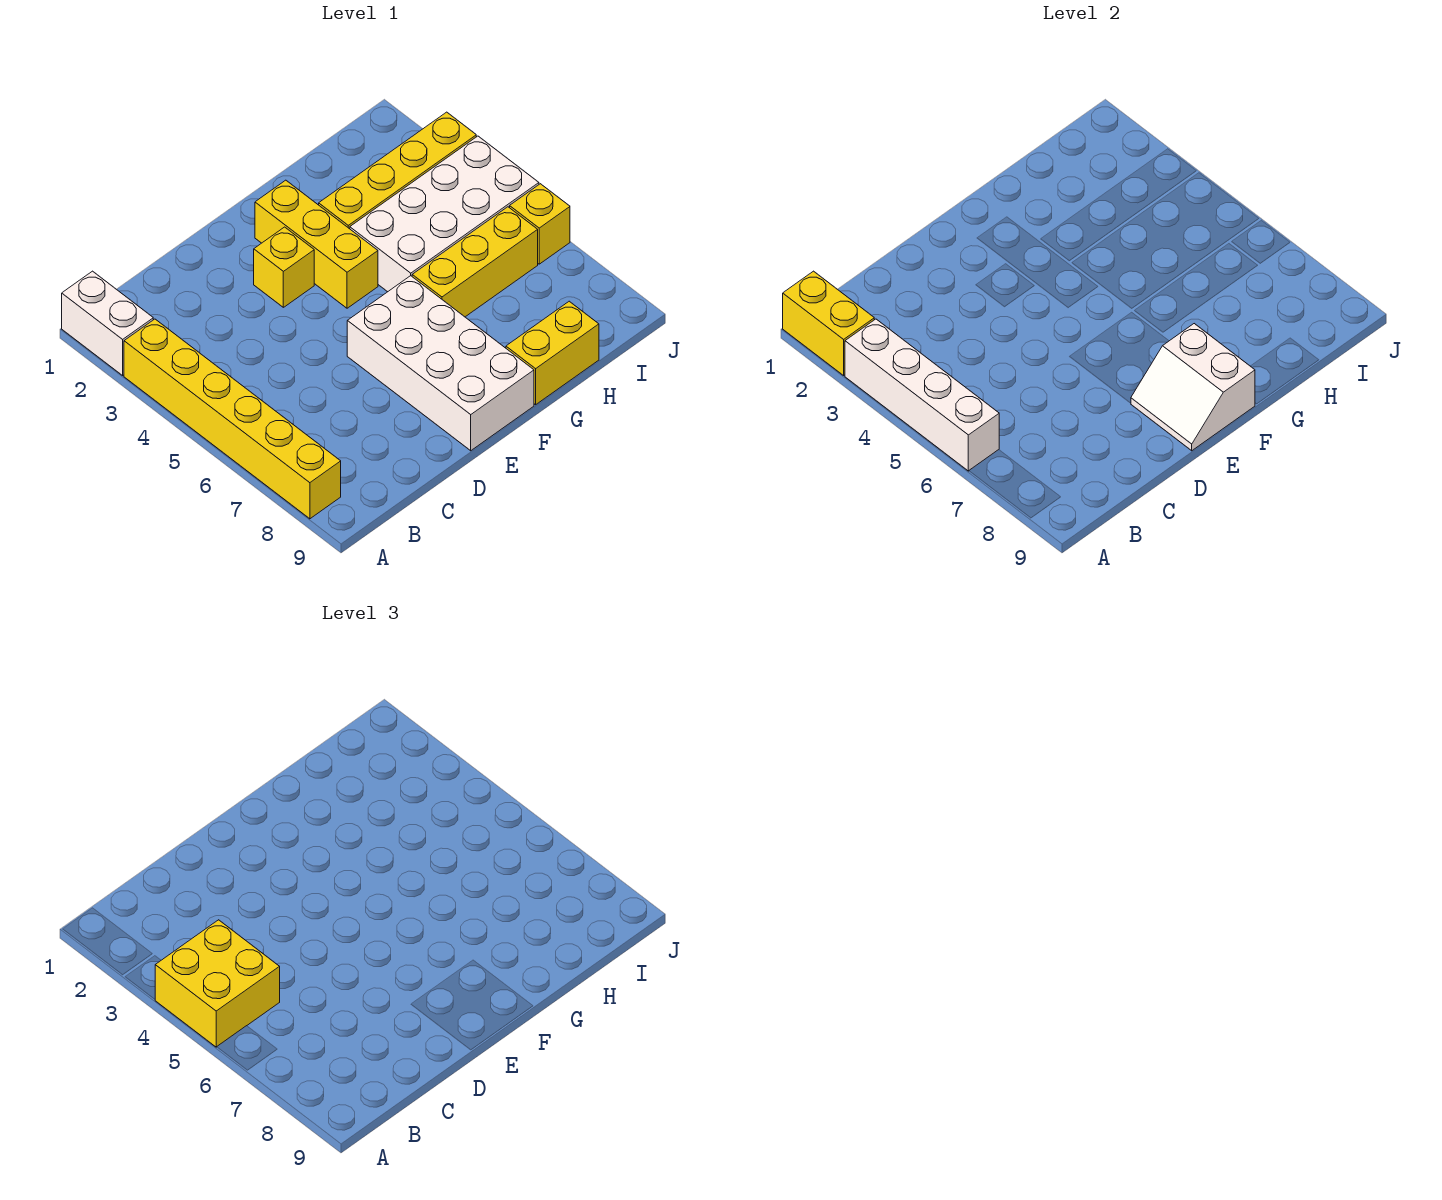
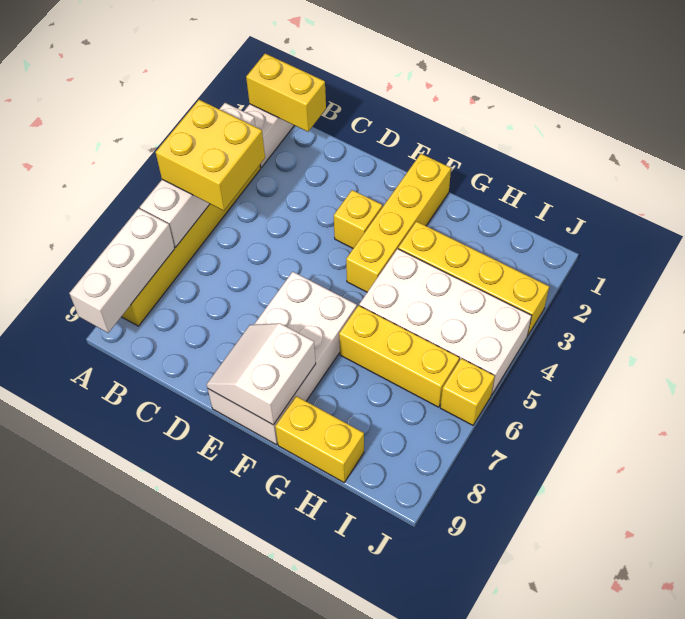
yellow brick A1:A2 level 2 -> yellow brick A1:B1 level 2
none -> white brick A7:A9 level 2
yellow brick F2:F4 level 1 -> yellow brick F1:F4 level 1

